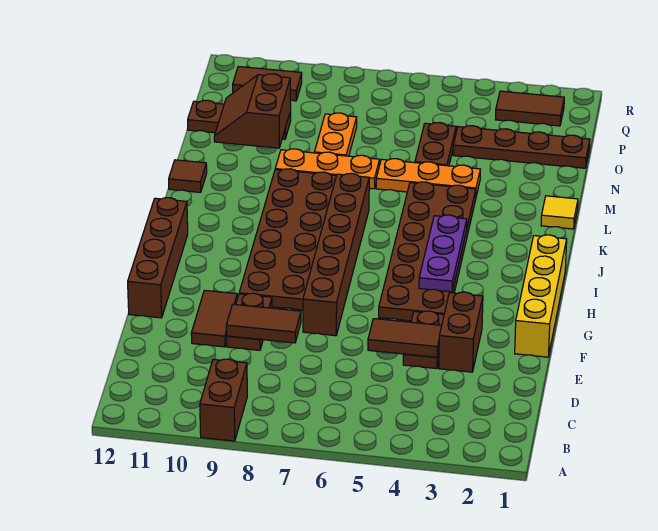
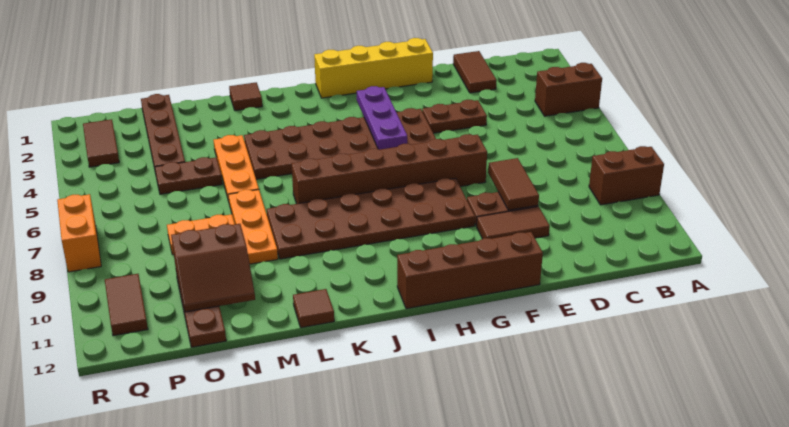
brown brick E3:F3 level 1 -> brown brick A4:B4 level 1
brown tile E4:E5 level 2 -> brown tile D1:D2 level 1
purple plate H4:J4 level 2 -> purple plate H3:H5 level 2
yellow tile L1 level 1 -> brown tile L1 level 1
none -> orange brick R7:R8 level 1

